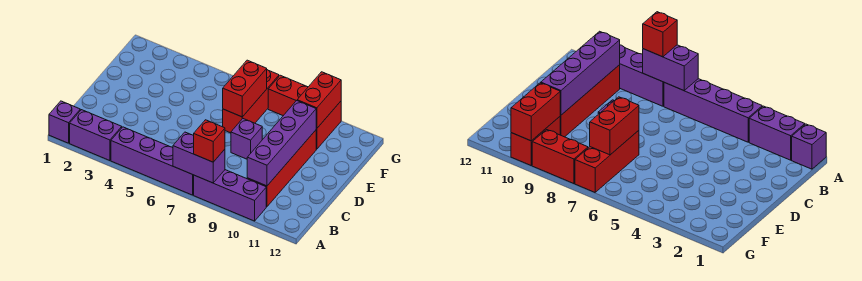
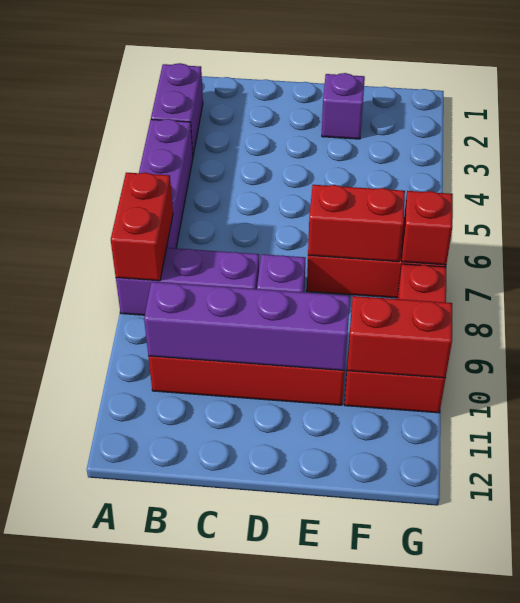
purple brick A1 level 1 -> purple brick E2 level 1
purple brick A7:A8 level 2 -> red brick A7:A8 level 2
purple brick A8:A10 level 1 -> purple brick A8:C8 level 1
red brick A8 level 3 -> red brick G7 level 2

